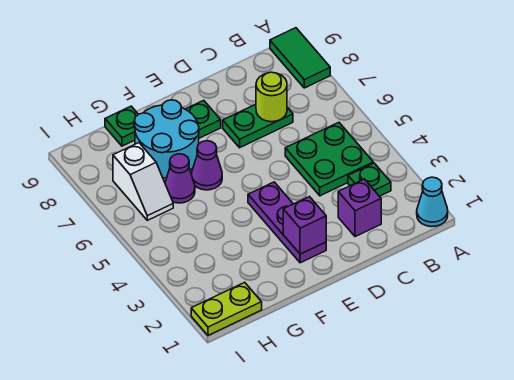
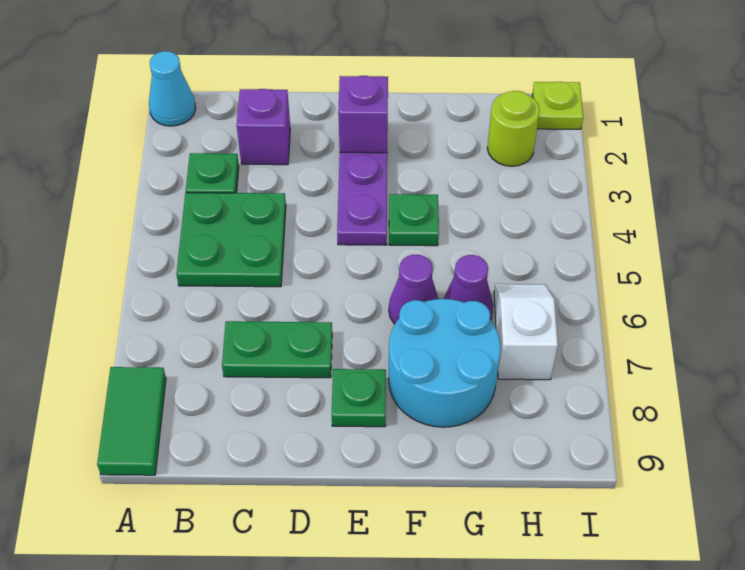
lime round brick C7 level 2 -> lime round brick H2 level 1
green plate G9 level 1 -> green plate F4 level 1
lime plate H1:I1 level 1 -> lime plate I1 level 1

